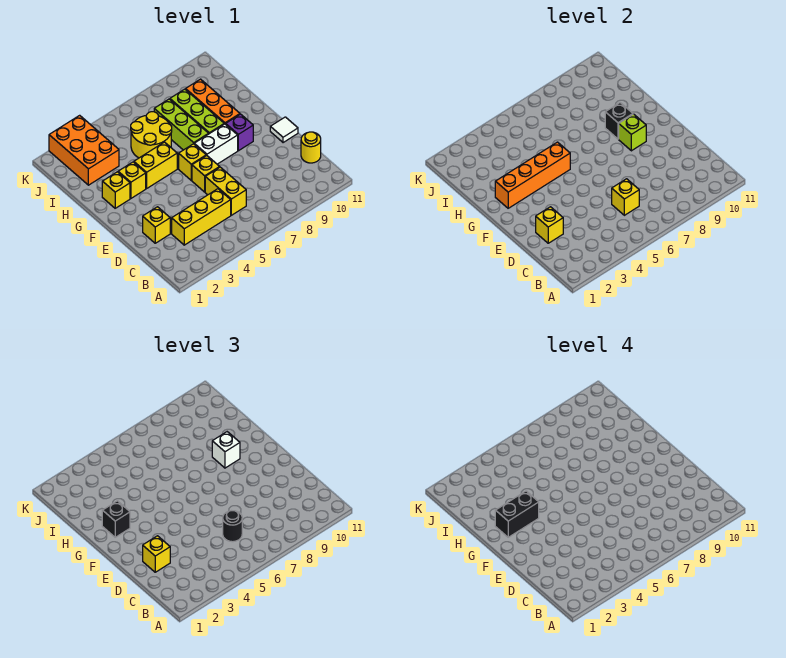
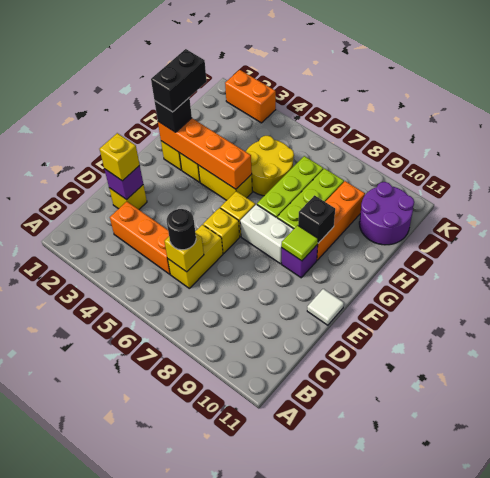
yellow brick C3:C5 level 1 -> orange brick C3:C5 level 1
yellow round brick C11 level 1 -> none
yellow brick D2 level 2 -> purple brick D2 level 2
lime brick F9 level 2 -> lime tile F9 level 2
black brick G2:G3 level 4 -> black brick G2:H2 level 4
white brick G9 level 3 -> none
orange brick I2:K3 level 1 -> orange brick K2:K3 level 1
none -> purple round brick I10:J11 level 1

